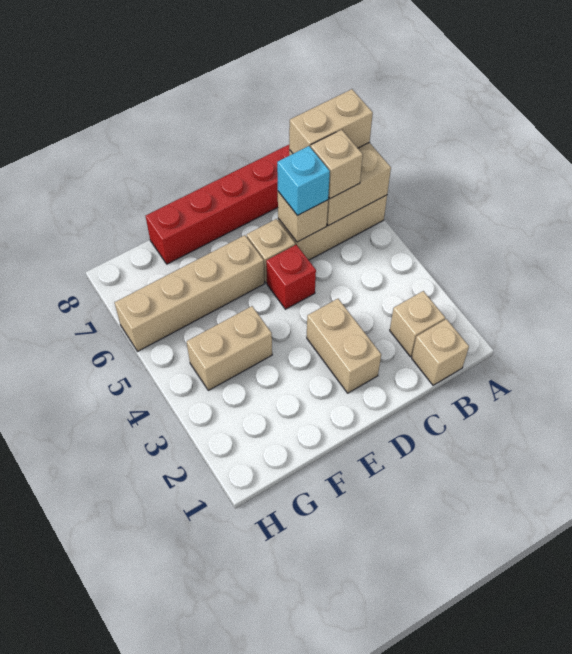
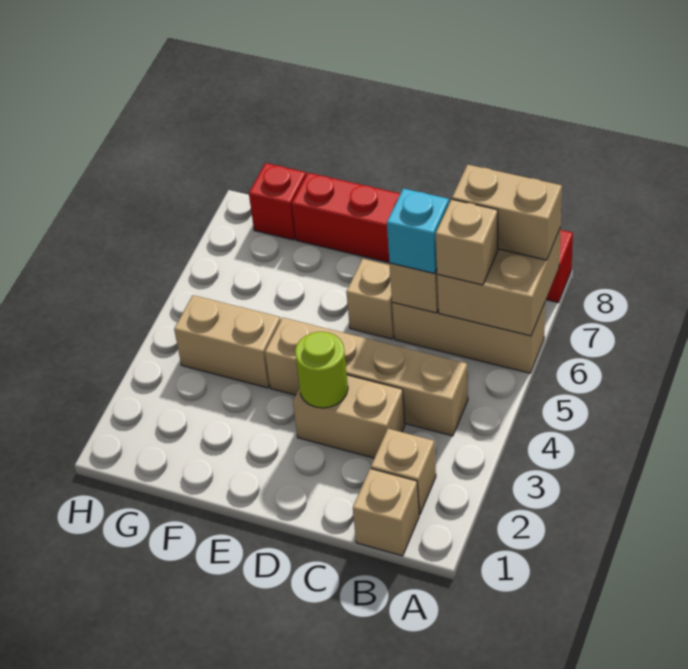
tan brick D2:D3 level 1 -> tan brick C3:D3 level 1
none -> lime round brick D3 level 2
red brick D5 level 1 -> red brick G8 level 1
tan brick E6:H6 level 1 -> tan brick B4:E4 level 1

